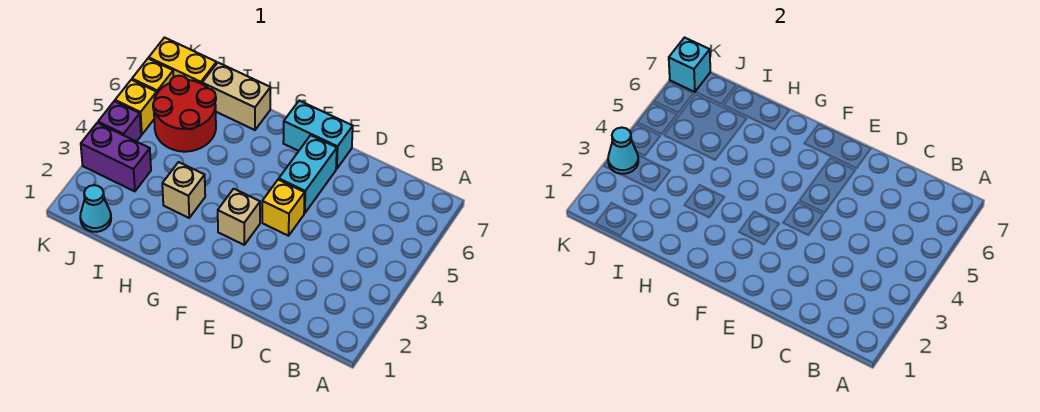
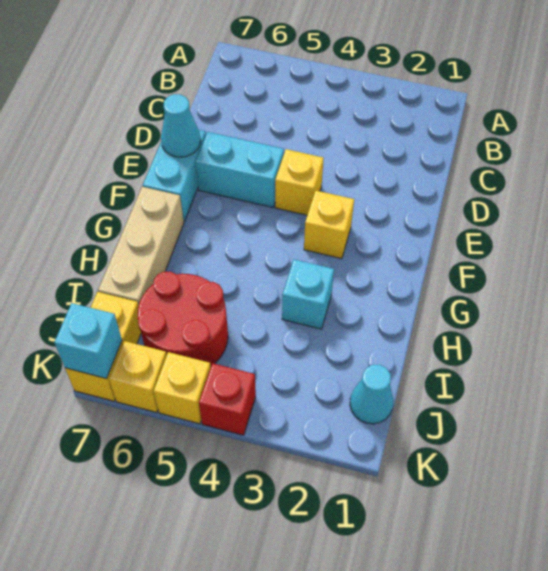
tan brick F3 level 1 -> yellow brick F3 level 1
tan brick H3 level 1 -> cyan brick H3 level 1
tan brick H7:I7 level 1 -> tan brick G7:I7 level 1
purple brick J3:K3 level 1 -> none
cyan cone K3 level 2 -> cyan cone E7 level 2
purple brick K4 level 1 -> red brick K4 level 1

